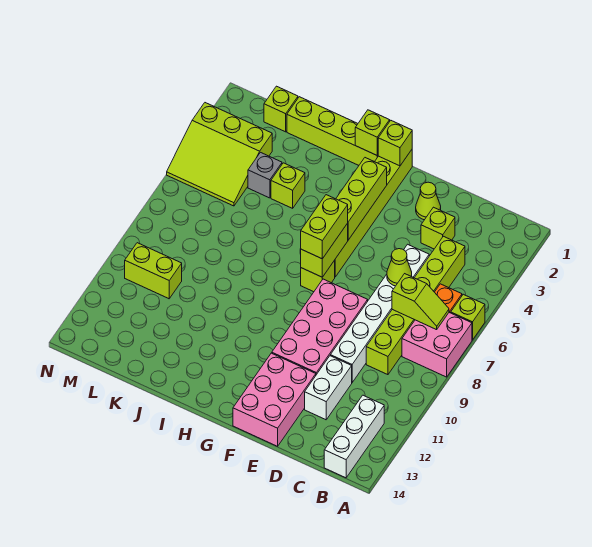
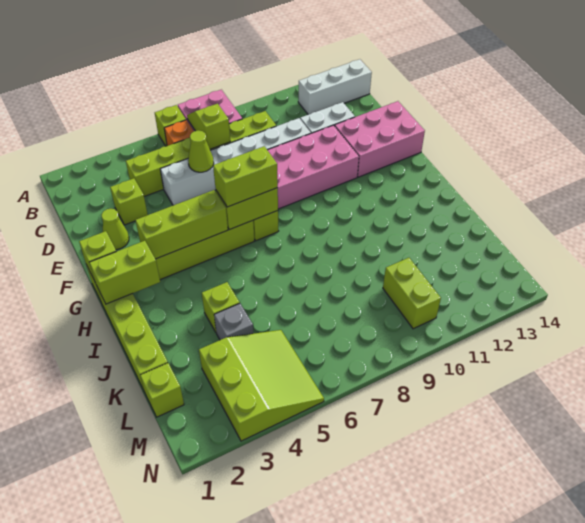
lime brick H1 level 2 -> lime brick H1:H2 level 2

